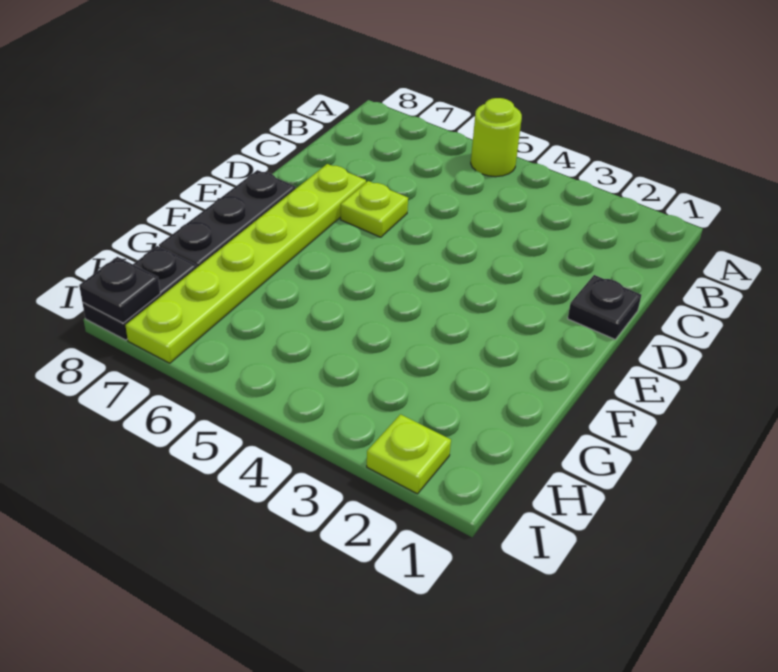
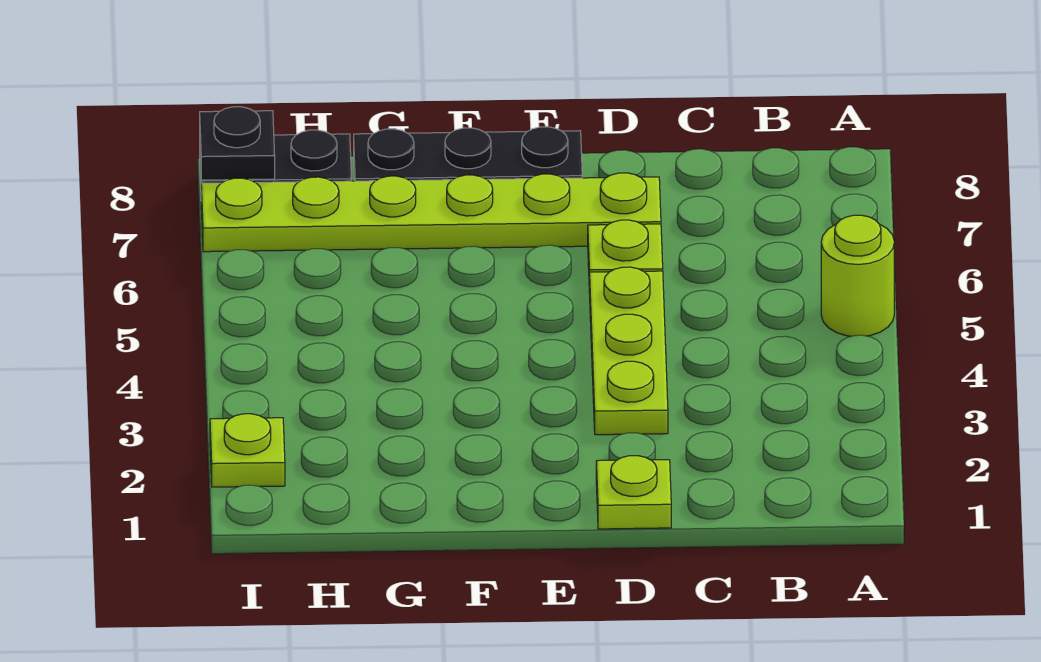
black plate D1 level 1 -> lime plate D1 level 1
none -> lime plate D3:D5 level 1

